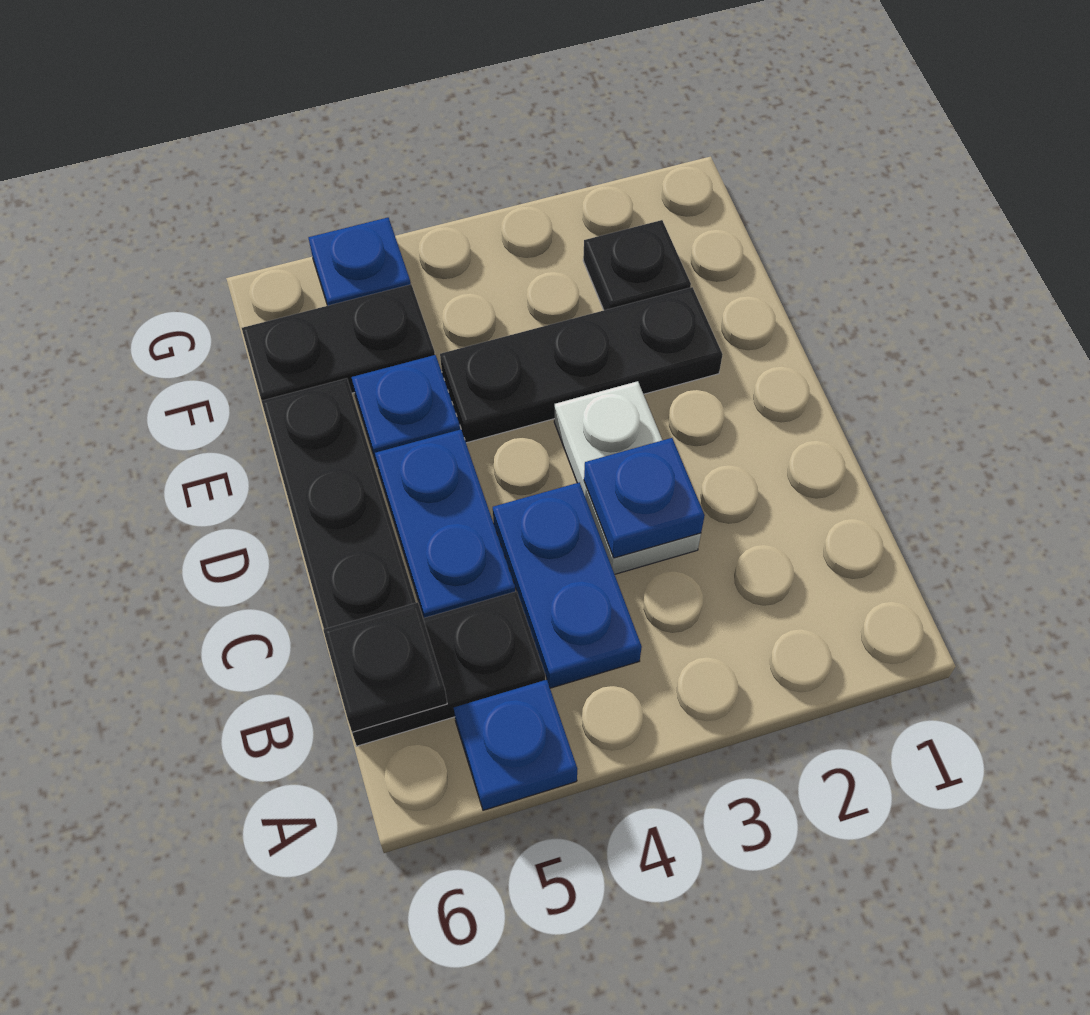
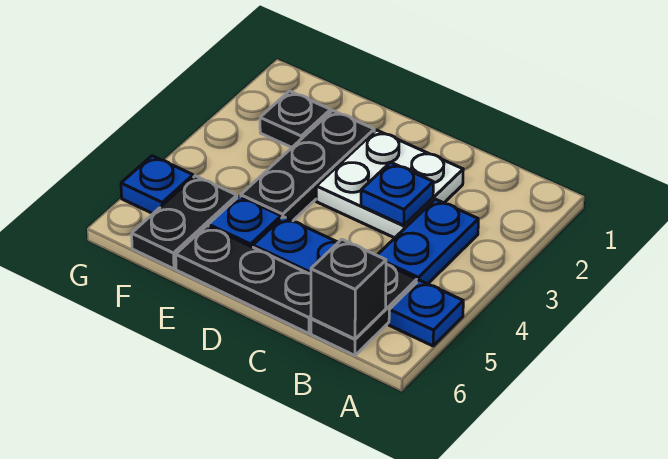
blue plate B4:C4 level 1 -> blue plate B3:B4 level 1
black plate B6 level 2 -> black brick B6 level 2
white plate C3:D3 level 1 -> white plate C2:D3 level 1

